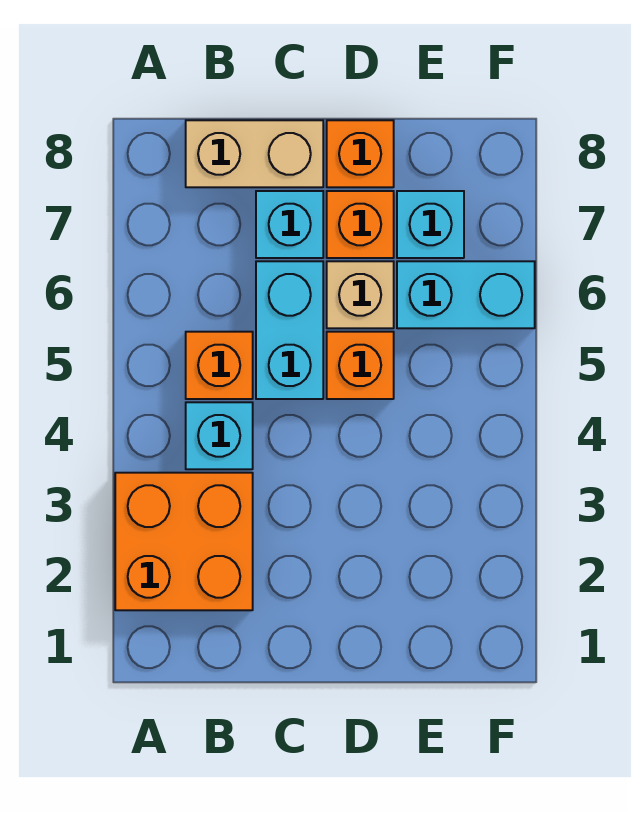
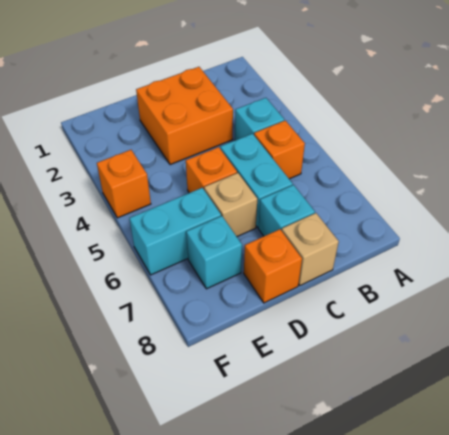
orange brick A2:B3 level 1 -> orange brick C2:D3 level 1
tan brick B8:C8 level 1 -> tan brick C8 level 1
orange brick D7 level 1 -> orange brick F4 level 1

